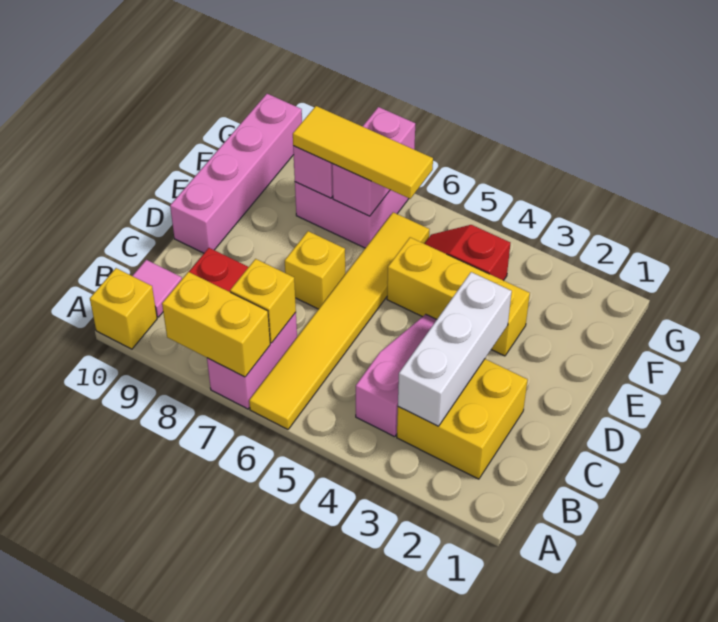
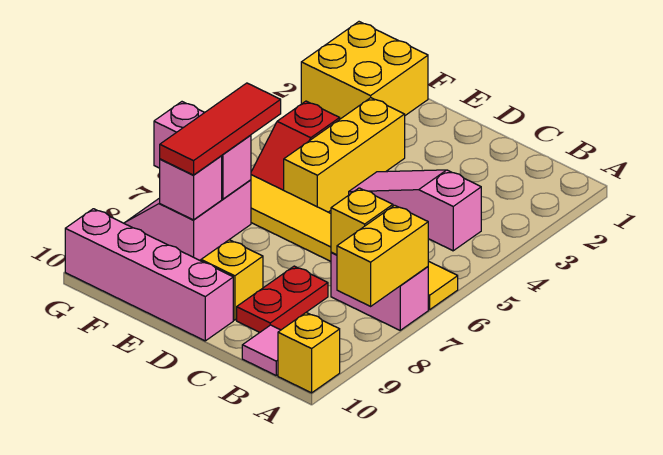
yellow brick B2:C3 level 1 -> yellow brick F1:G2 level 1
white brick B3:D3 level 2 -> none
yellow brick D7 level 1 -> yellow brick D9 level 1
yellow tile F6:F8 level 3 -> red tile F6:F8 level 3

